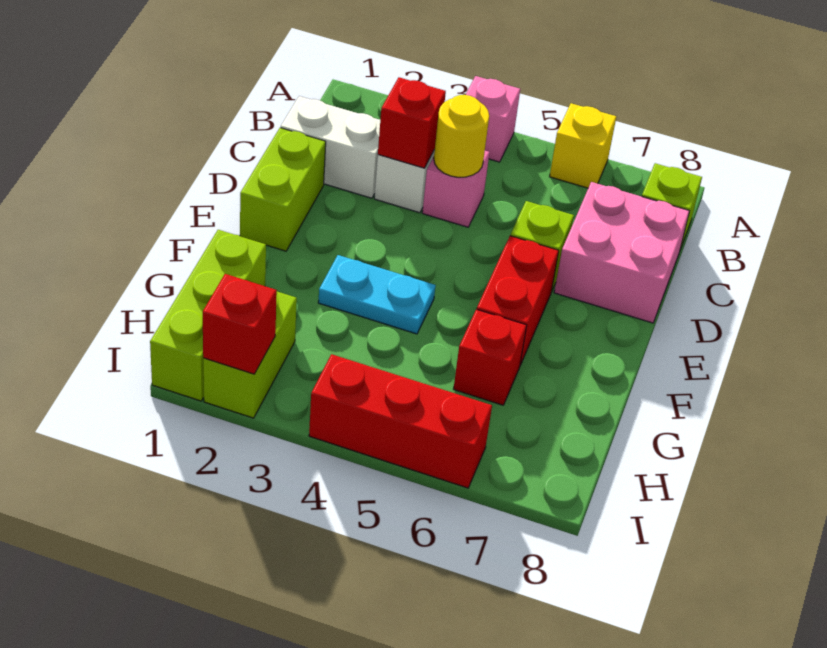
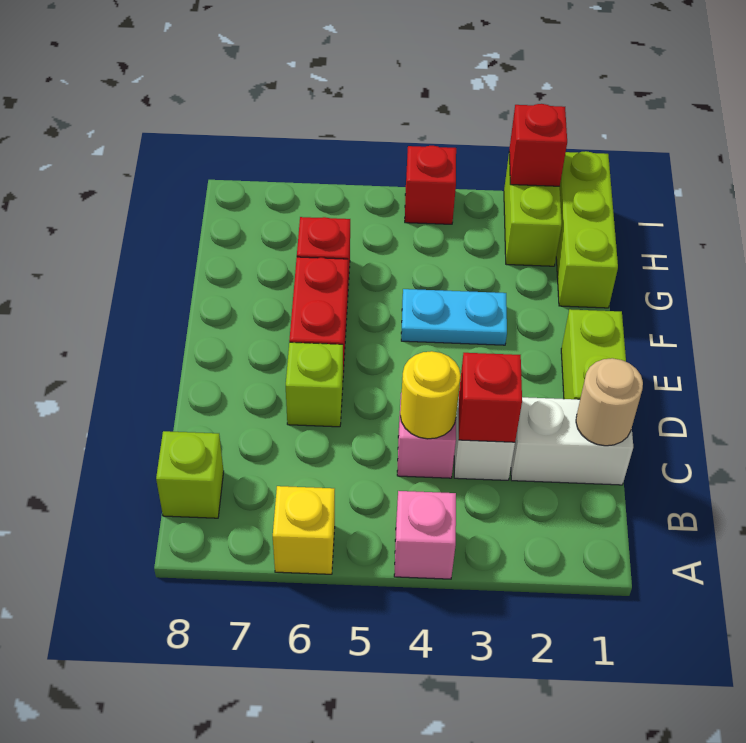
none -> tan round brick C1 level 2
pink brick C7:D8 level 1 -> none
red brick I4:I6 level 1 -> red brick I4 level 1

